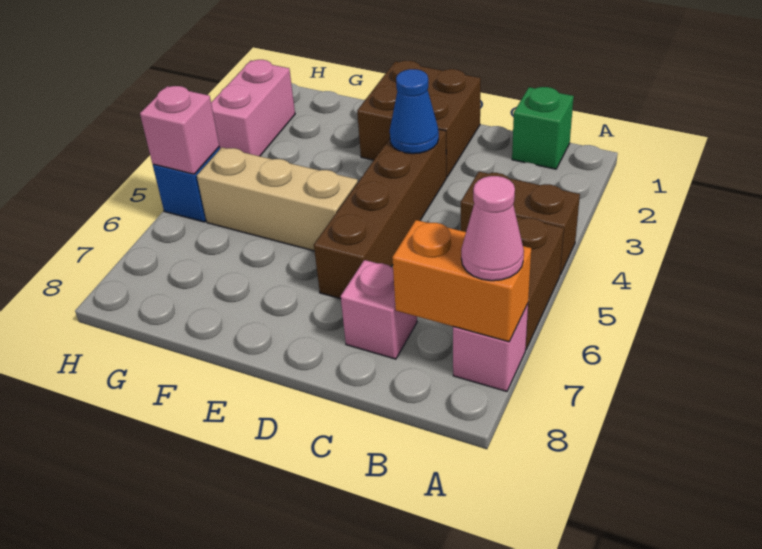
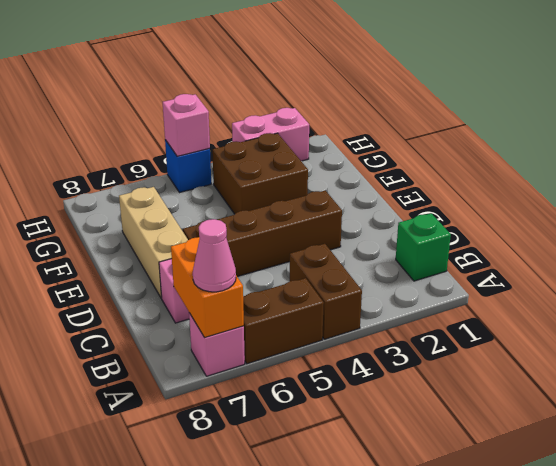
brown brick D1:E2 level 1 -> brown brick F3:G4 level 1
blue cone D3 level 2 -> none
tan brick E5:G5 level 1 -> tan brick D7:F7 level 1

